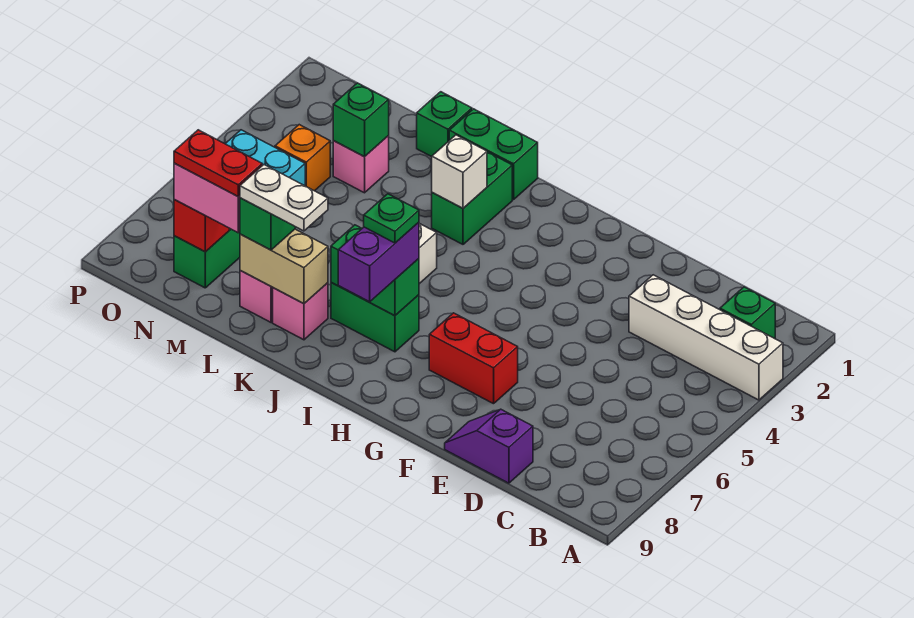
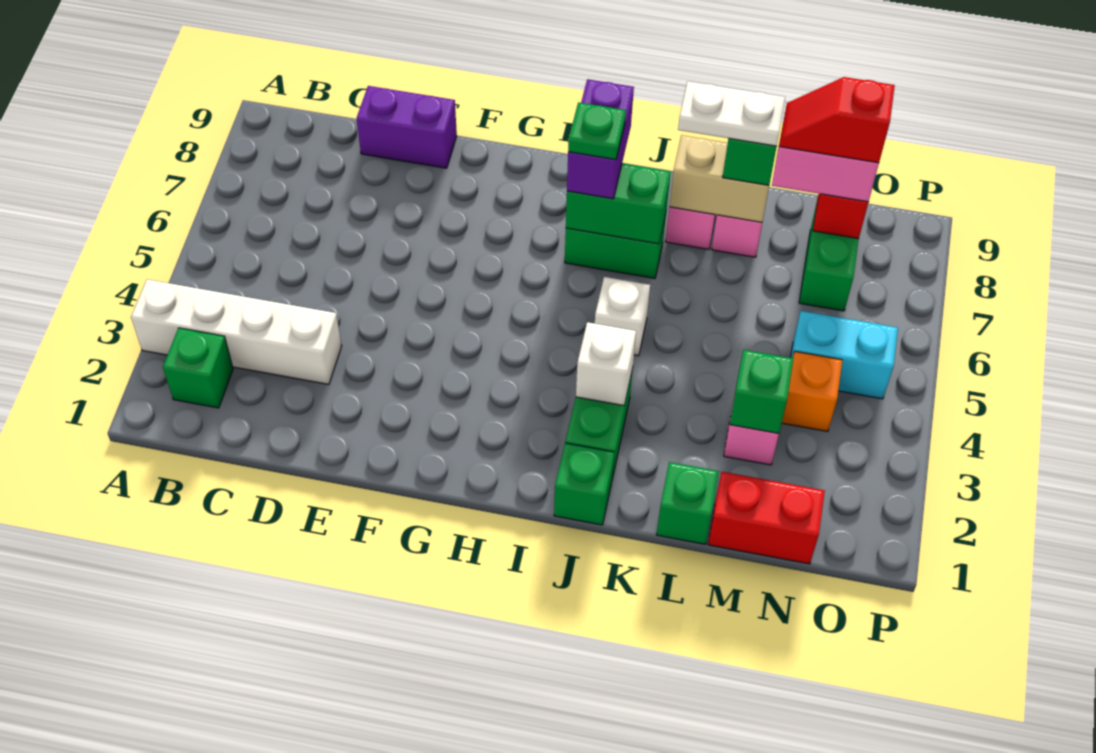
purple slope D9:E9 level 1 top D -> purple brick D9:E9 level 1
red brick F7:G7 level 1 -> red brick M1:N1 level 1
green brick J1:K1 level 1 -> green brick J1 level 1
red plate M8:N8 level 4 -> red slope M8:N8 level 4 top N

